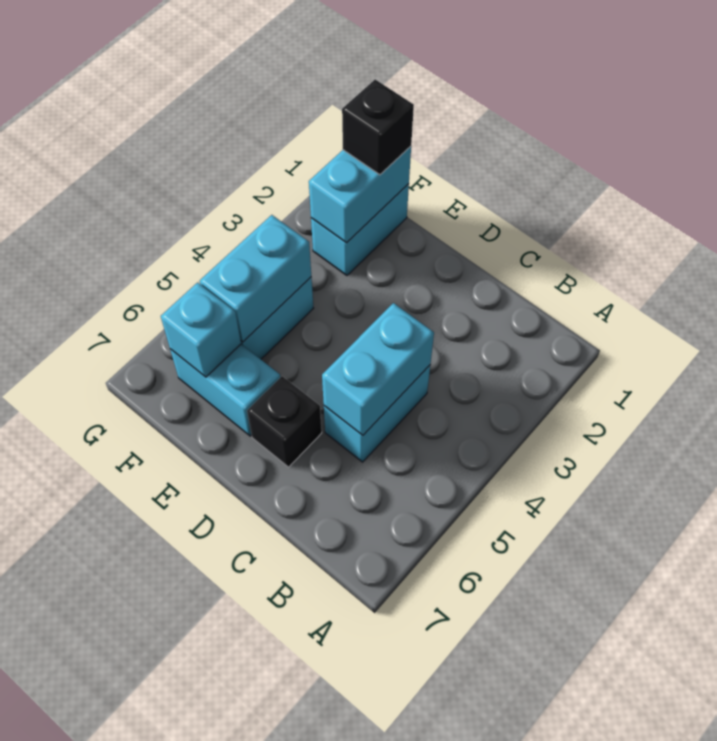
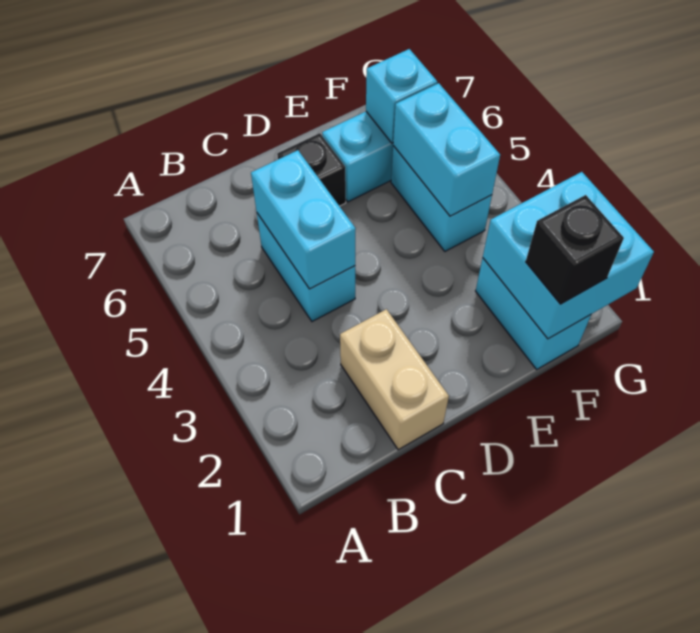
none -> tan brick C1:C2 level 1
cyan brick F1:F2 level 2 -> cyan brick F1:G2 level 2

